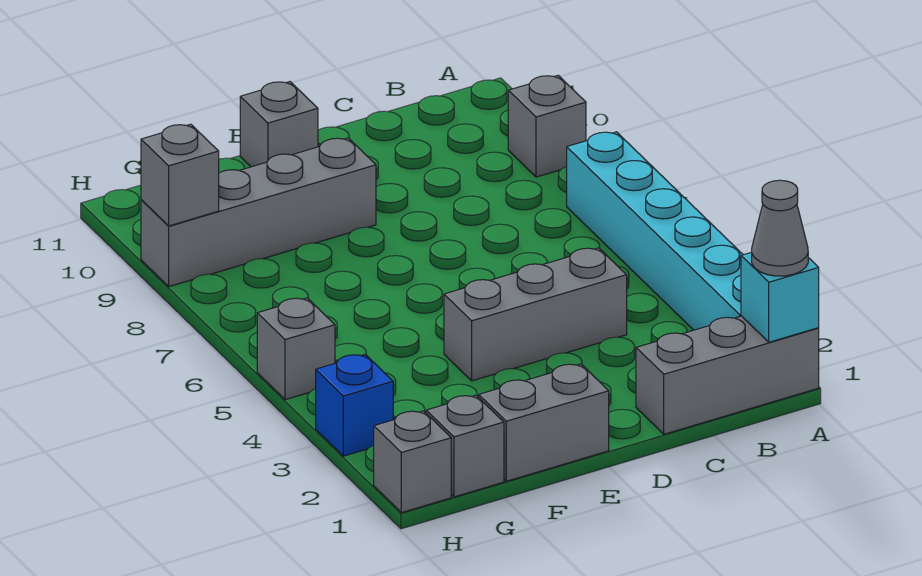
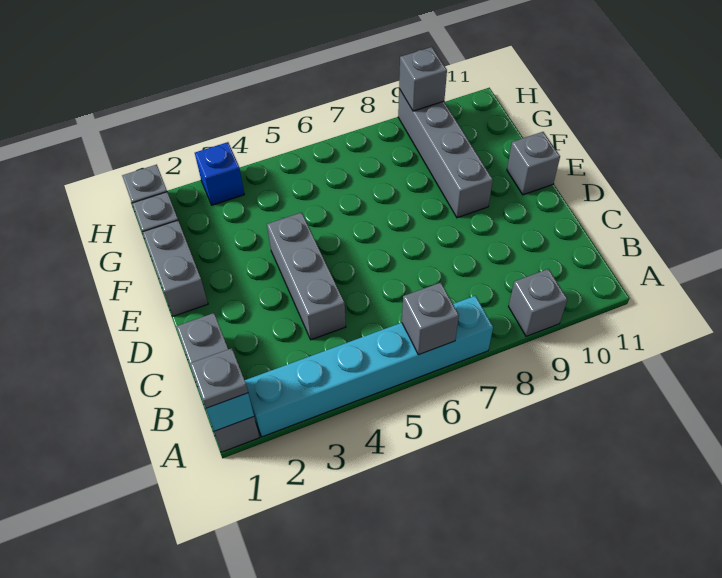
grey cone A1 level 3 -> grey plate A1 level 3
grey brick H5 level 1 -> grey brick A6 level 2

